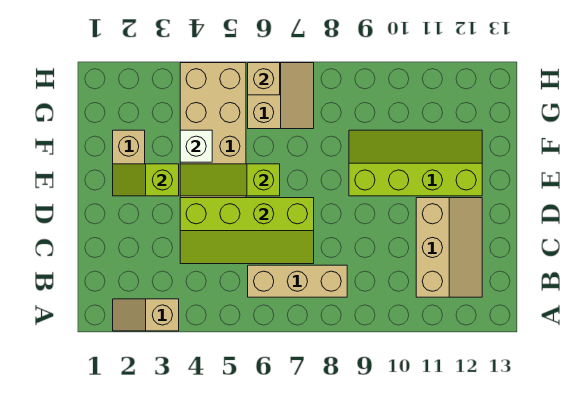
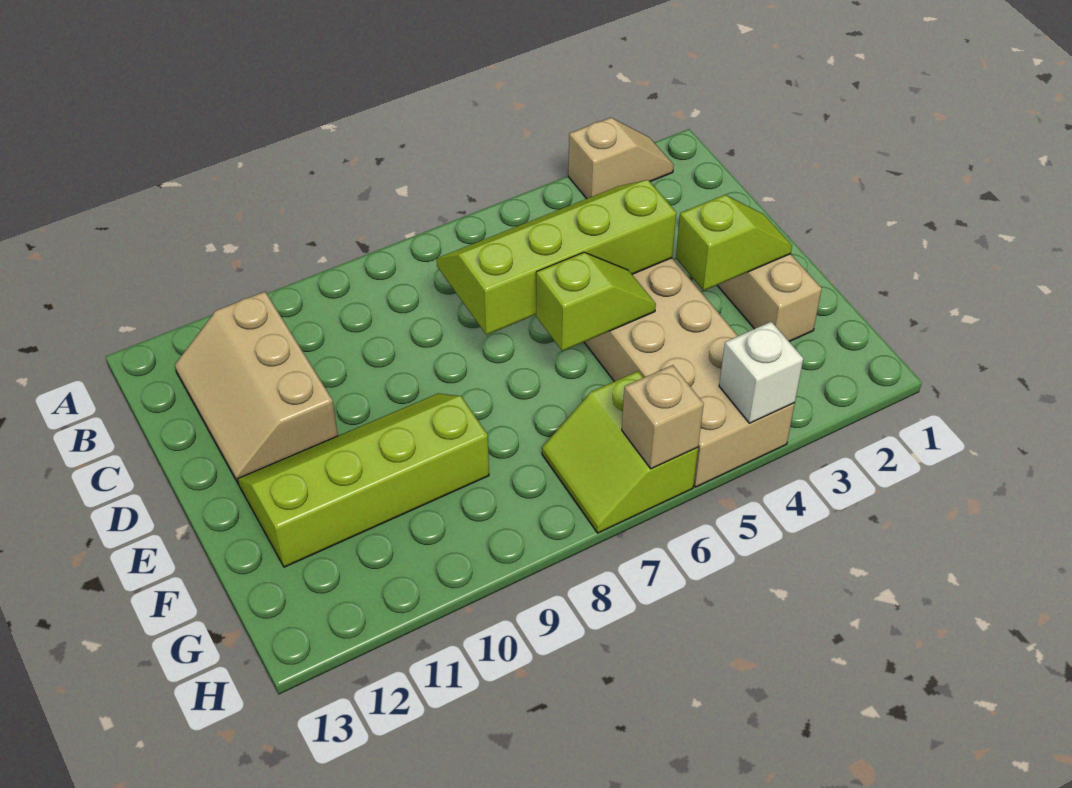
tan brick B6:B8 level 1 -> none
lime slope E4:E6 level 2 top 6 -> lime slope E5:E6 level 2 top 6
lime slope E9:F12 level 1 top E -> lime slope E9:F12 level 1 top F
white brick F4 level 2 -> white brick H4 level 2
tan slope G6:H7 level 1 top 6 -> lime slope G6:H7 level 1 top 6

